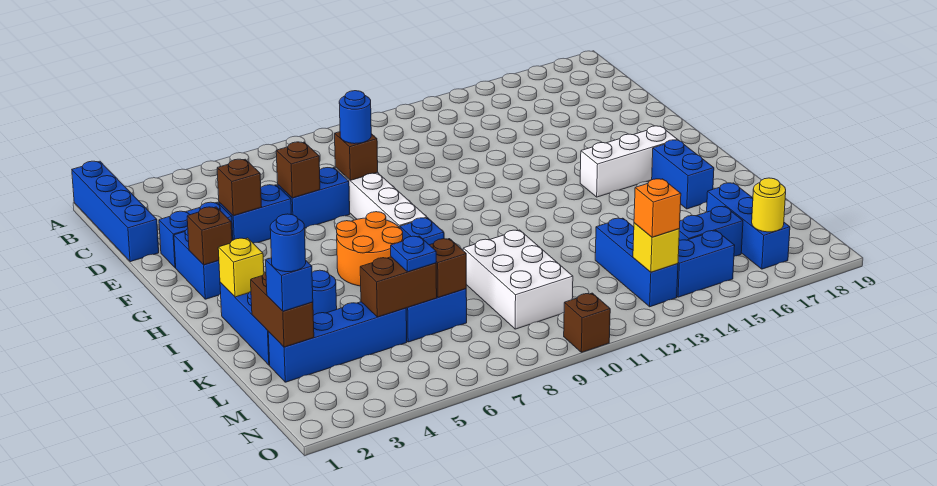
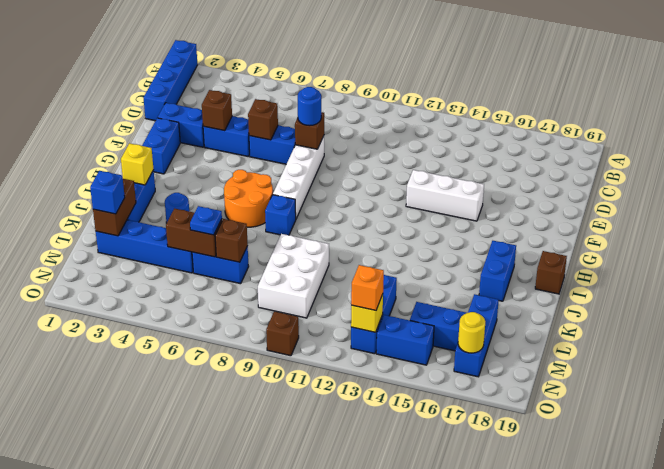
brown brick G2 level 2 -> brown brick I19 level 1
white brick H15:H17 level 1 -> white brick F13:F15 level 1
blue round brick L2 level 4 -> none

